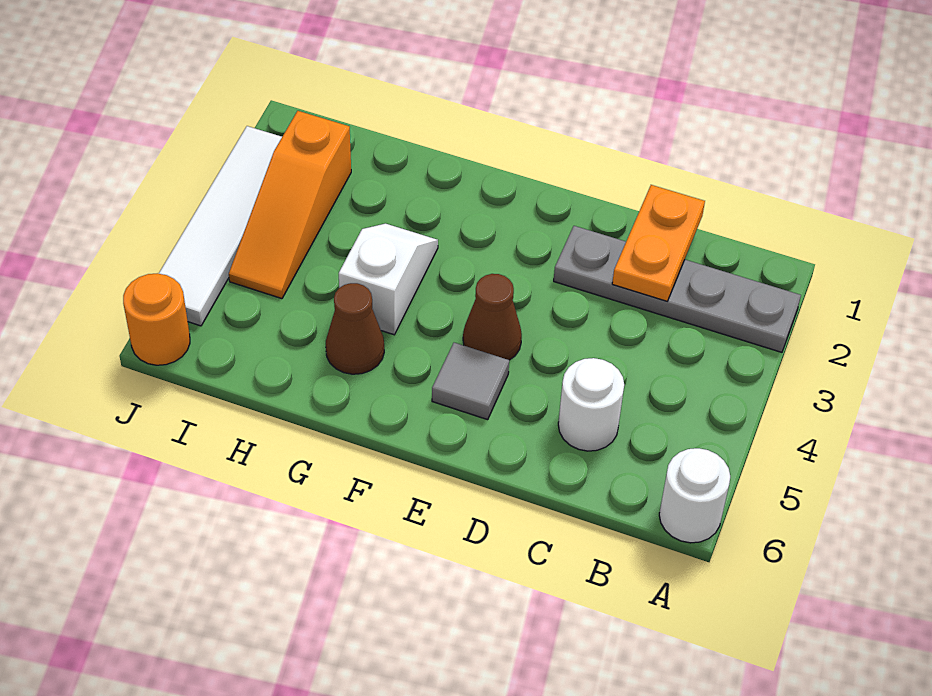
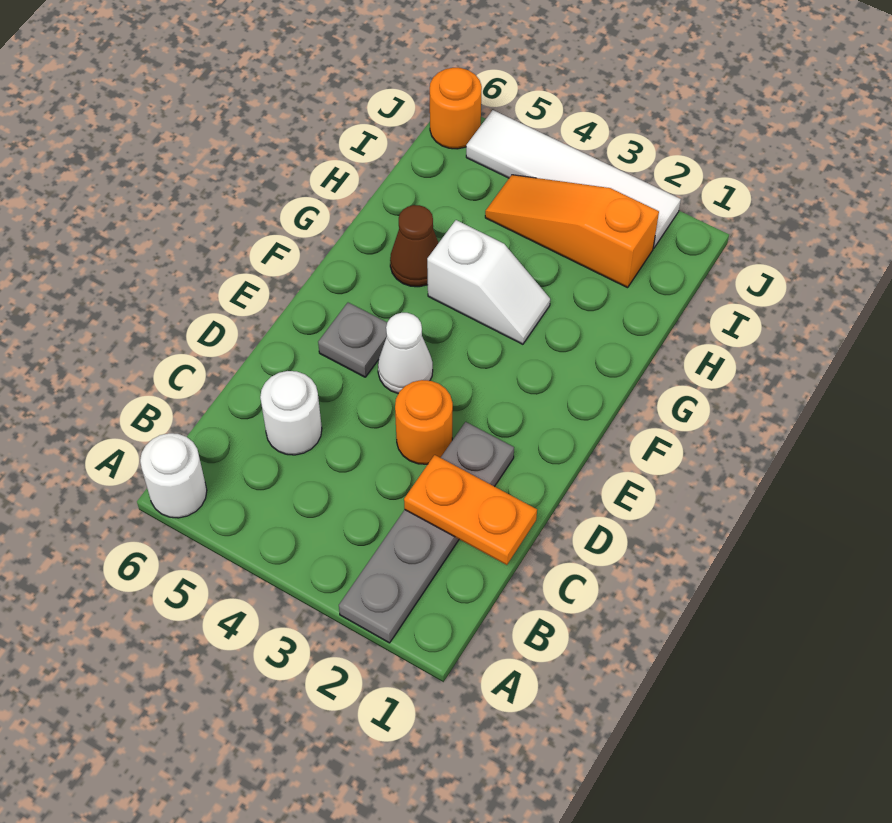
none -> orange round brick D3 level 1
brown cone E4 level 1 -> white cone E4 level 1
grey tile E5 level 1 -> grey plate E5 level 1

